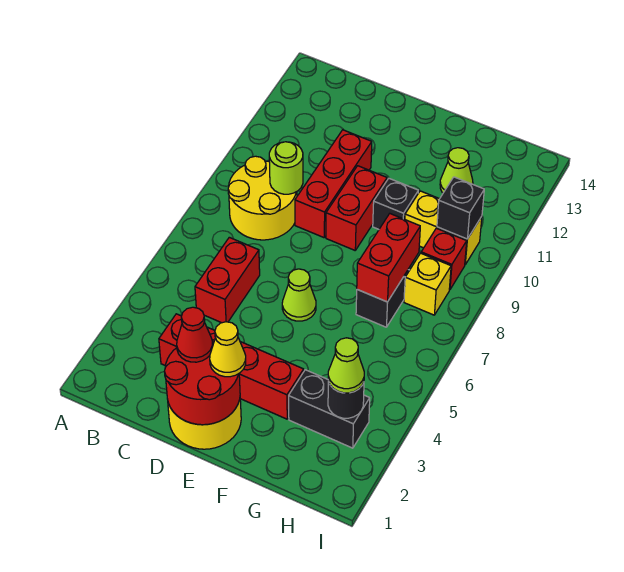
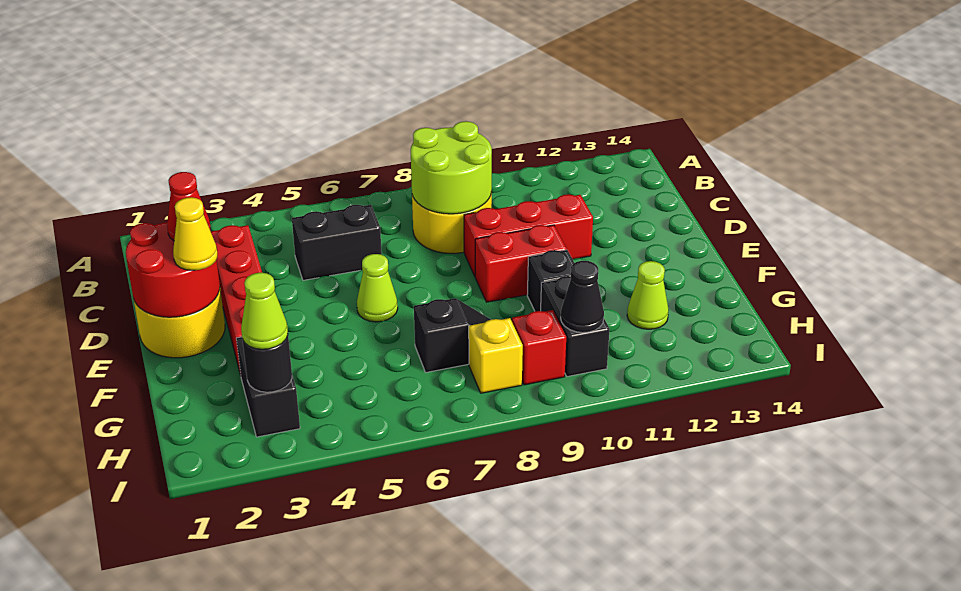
red brick C5:C6 level 1 -> black brick C5:C6 level 1
lime round brick C9 level 2 -> lime round brick B8:C9 level 2
red brick G7:G8 level 2 -> none
yellow brick G10:H10 level 1 -> black brick G10:H10 level 1
black brick H10 level 2 -> black cone H10 level 2

